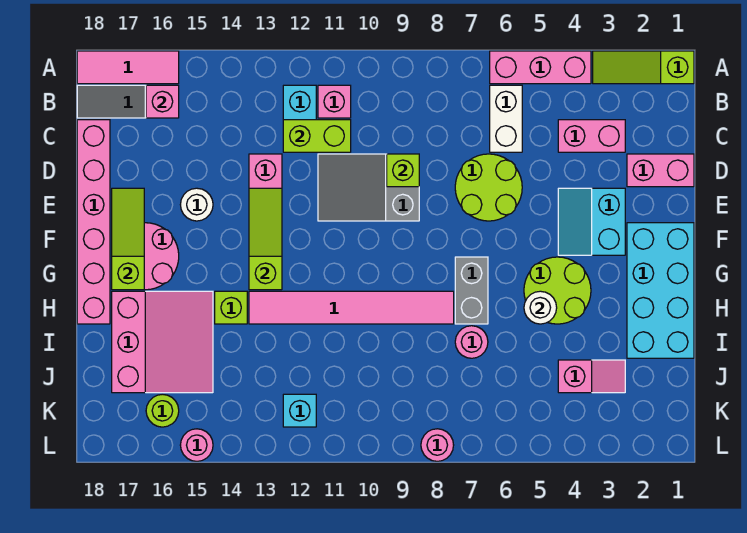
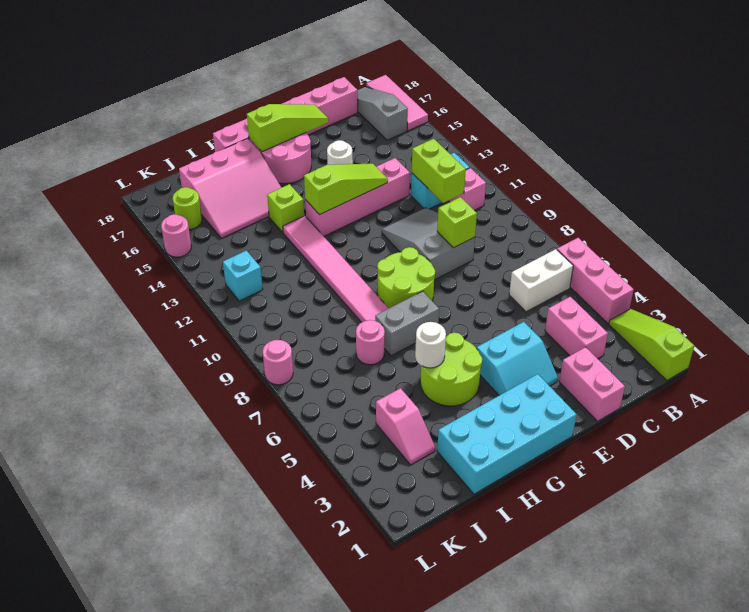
pink brick B16 level 2 -> none
lime round brick D6:E7 level 1 -> lime round brick F8:G9 level 1
cyan slope E3:F4 level 1 top 3 -> cyan slope E3:F4 level 1 top 4

